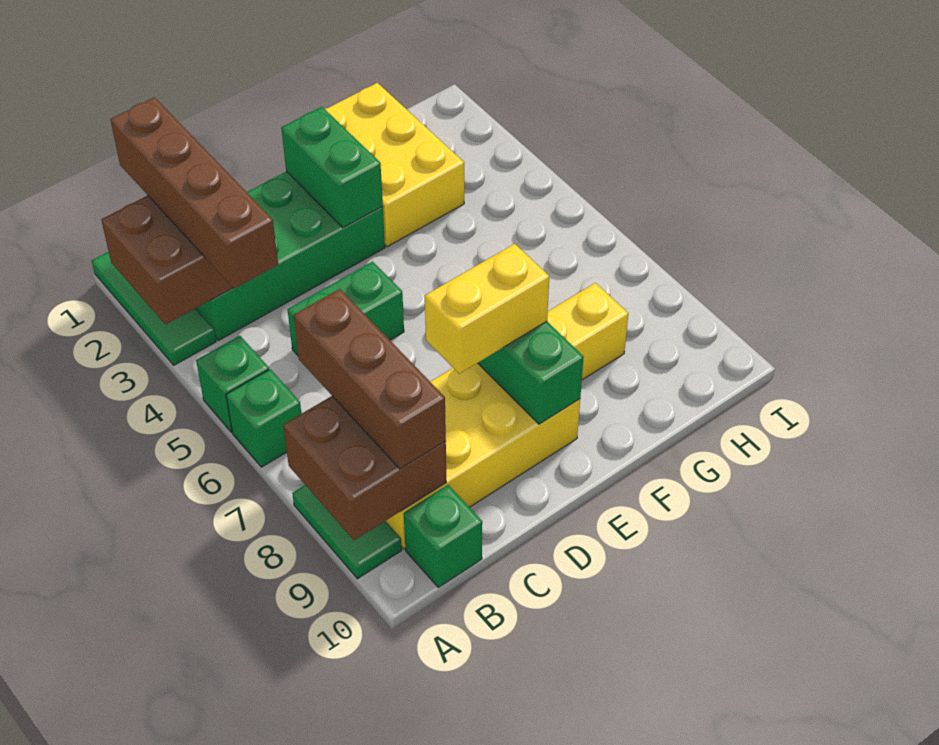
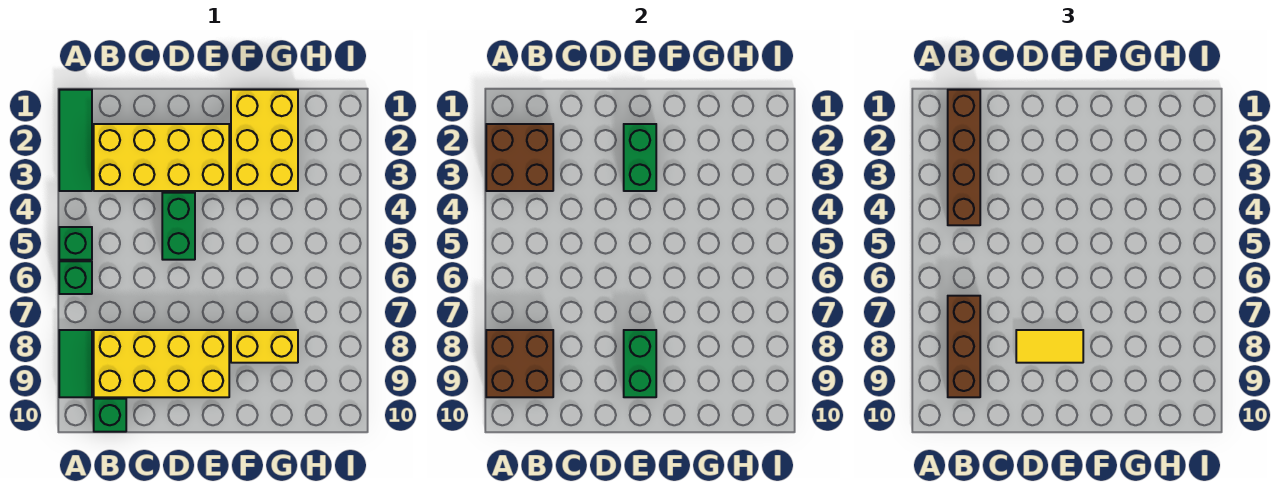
green brick B2:E3 level 1 -> yellow brick B2:E3 level 1
green brick C5:D5 level 1 -> green brick D4:D5 level 1
yellow brick D8:E8 level 3 -> yellow tile D8:E8 level 3

